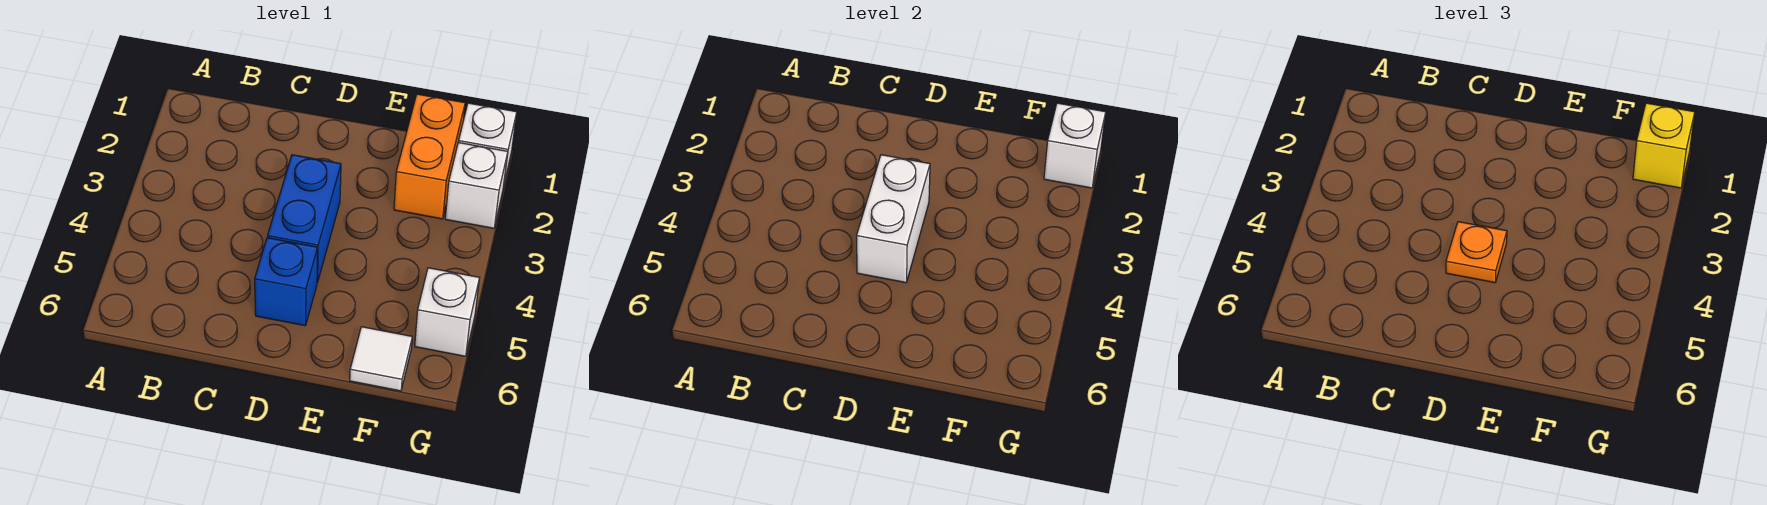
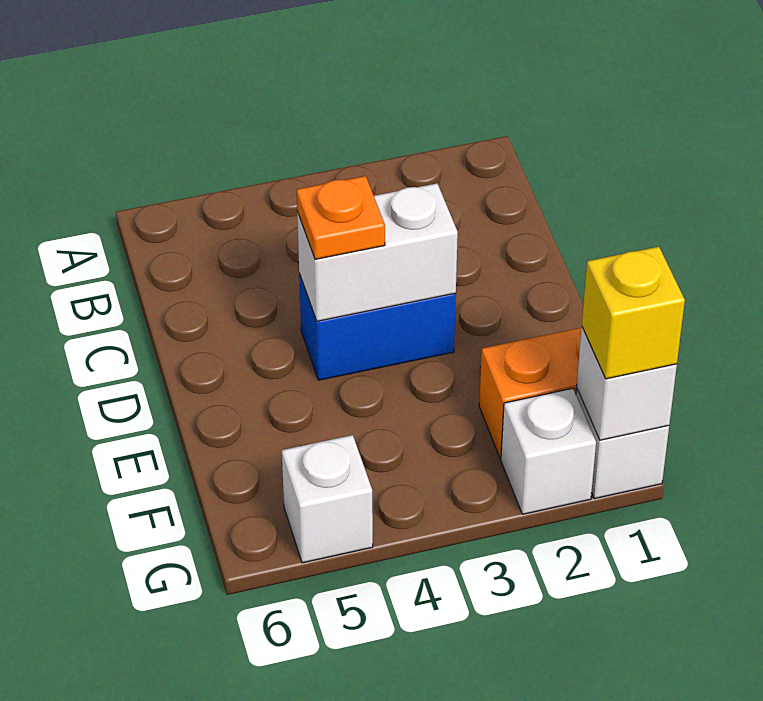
blue brick D5 level 1 -> none
white tile F6 level 1 -> none

